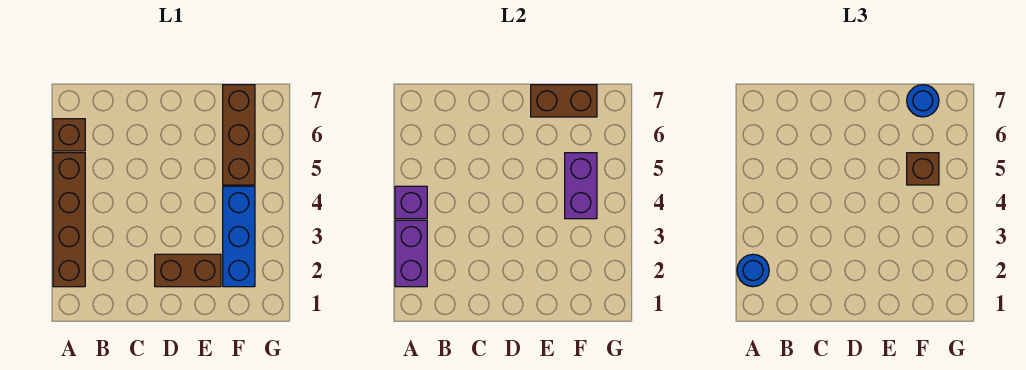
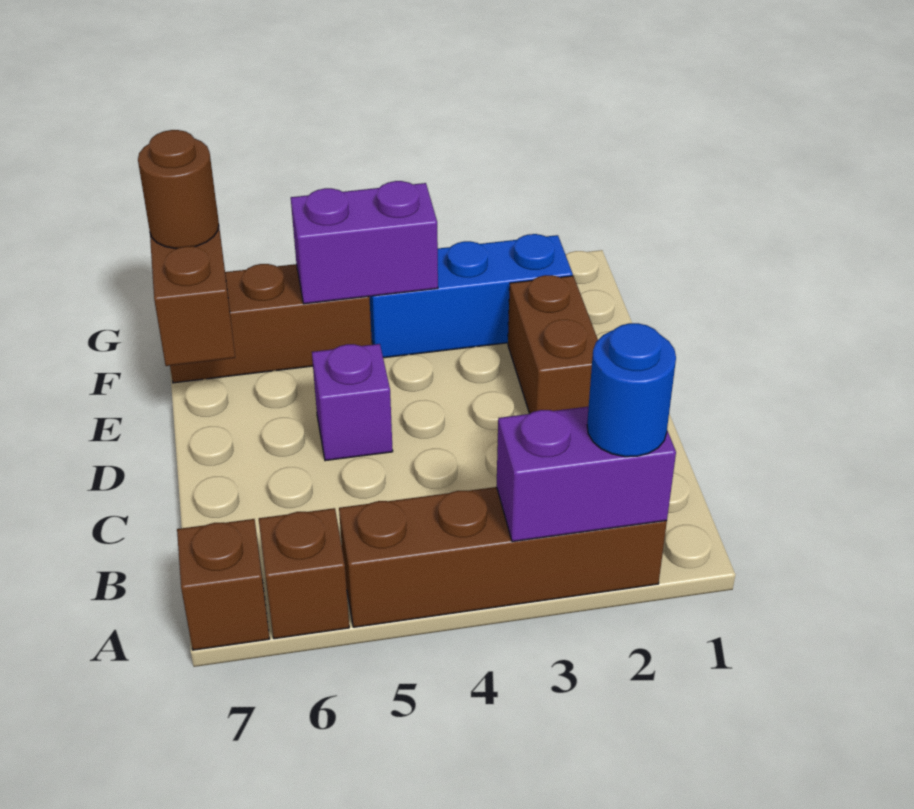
purple brick A4 level 2 -> purple brick D5 level 1
brown brick F5 level 3 -> brown brick A7 level 1
blue round brick F7 level 3 -> brown round brick F7 level 3

